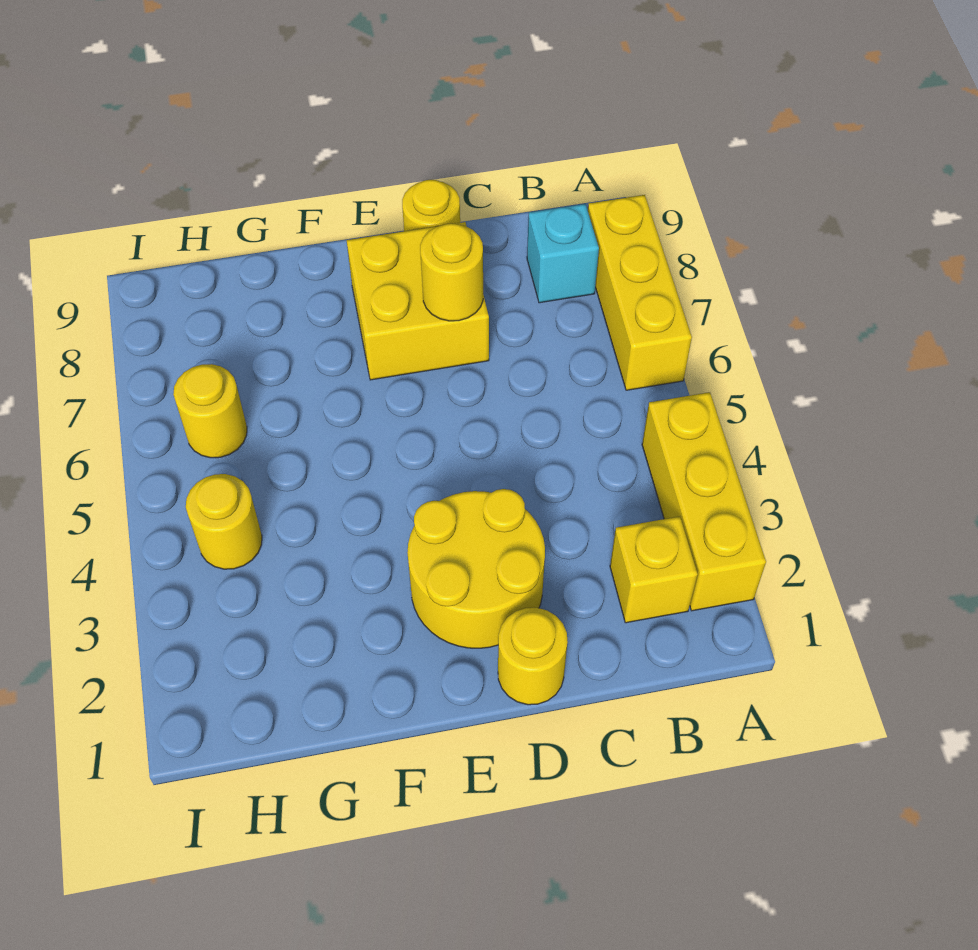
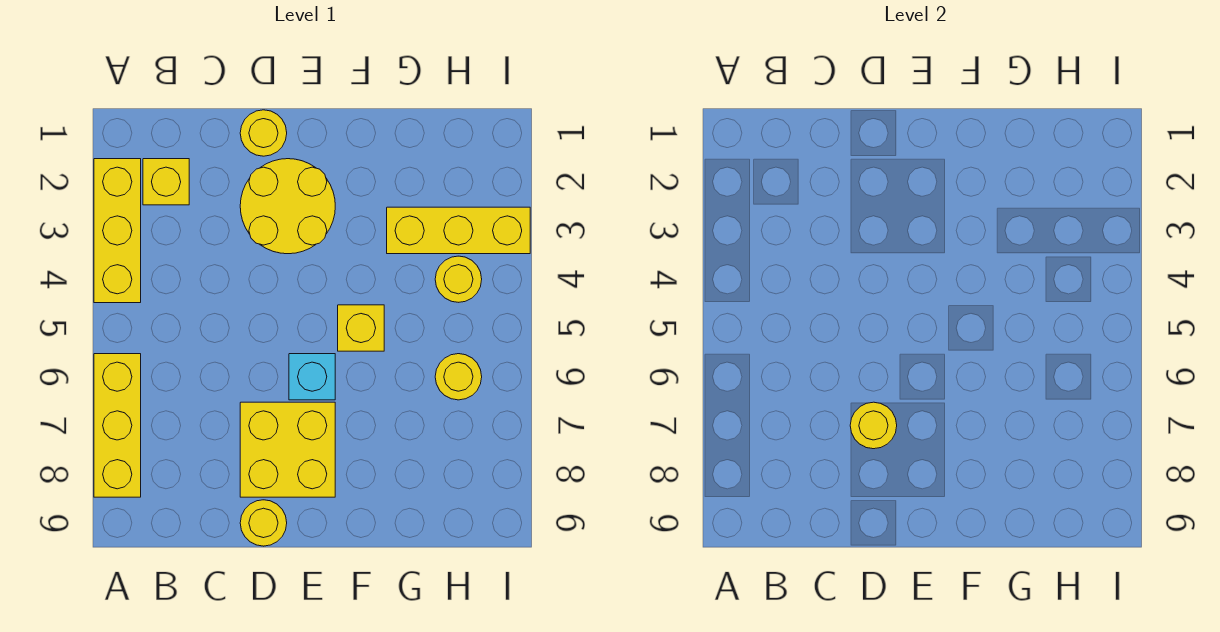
cyan brick B8 level 1 -> cyan brick E6 level 1
none -> yellow brick F5 level 1
none -> yellow brick G3:I3 level 1

